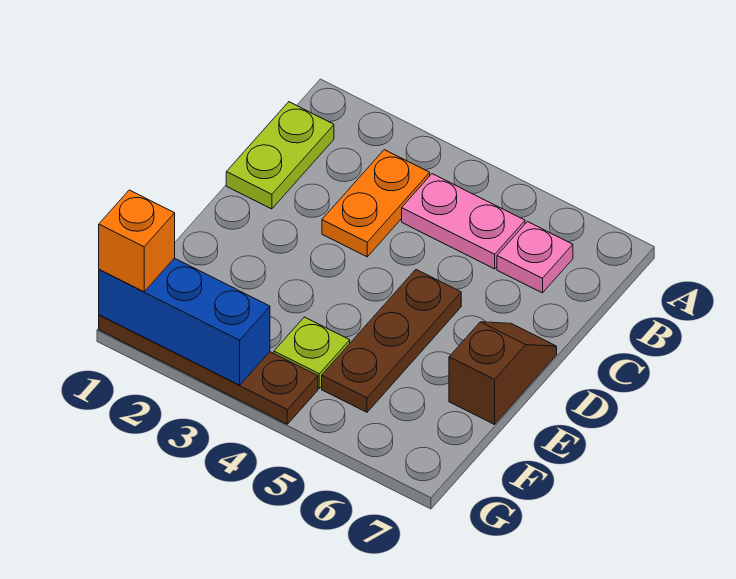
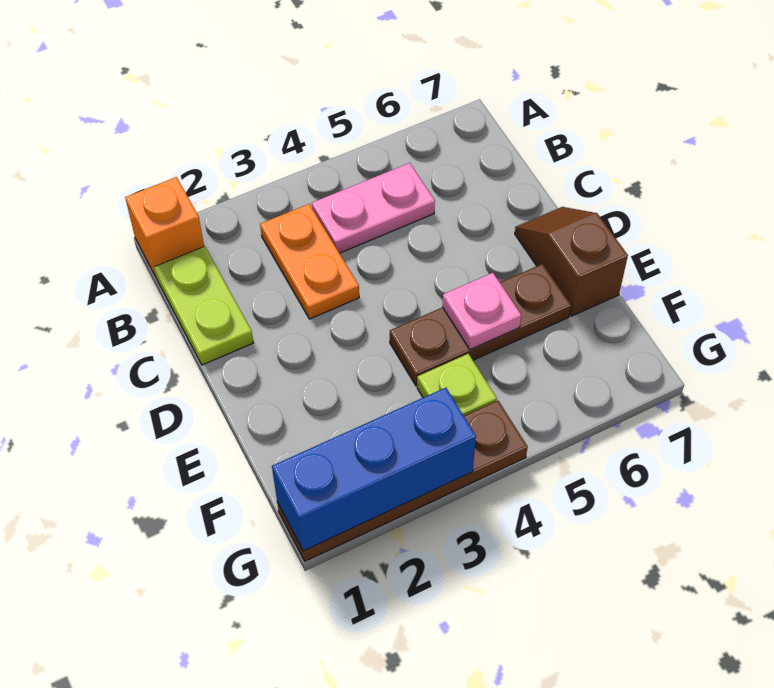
pink plate B6 level 1 -> pink plate E5 level 2
brown plate D5:F5 level 1 -> brown plate E4:E6 level 1
orange brick G1 level 3 -> orange brick A1 level 1

